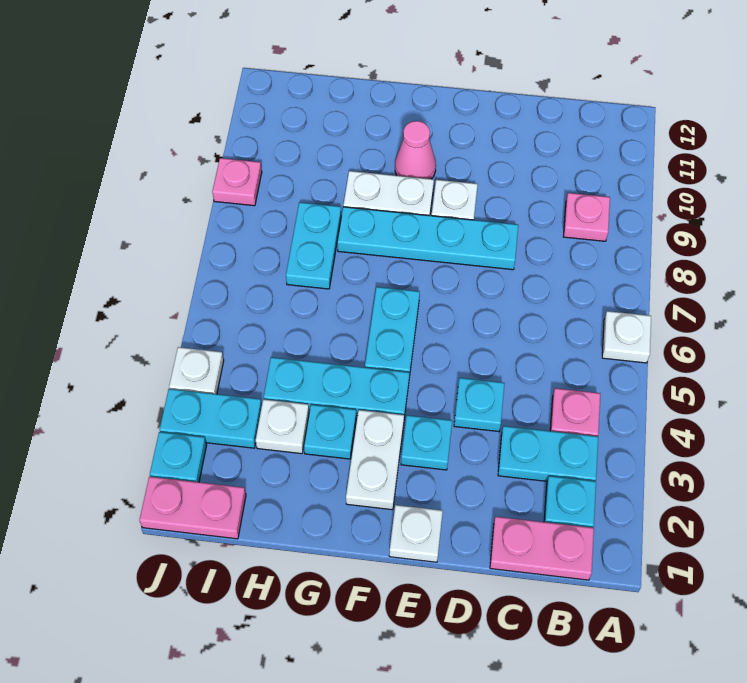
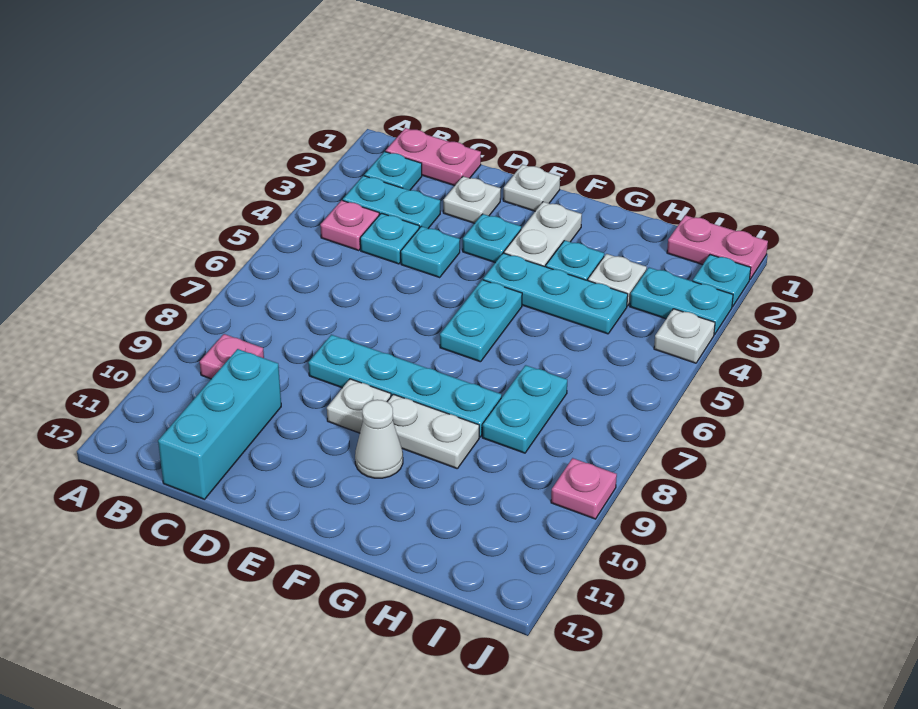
white plate A6 level 1 -> white plate D2 level 1
none -> cyan plate C4 level 1
none -> cyan brick C10:C12 level 1
pink cone F10 level 1 -> white cone F10 level 1

